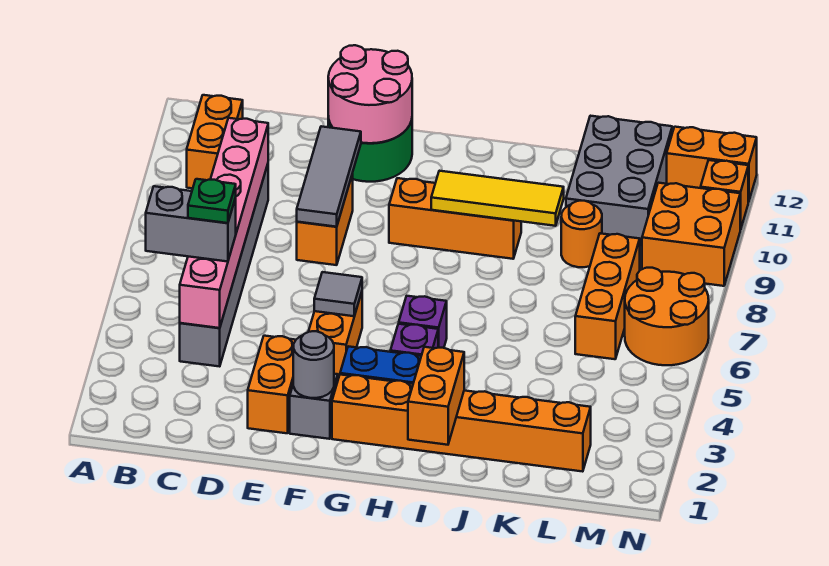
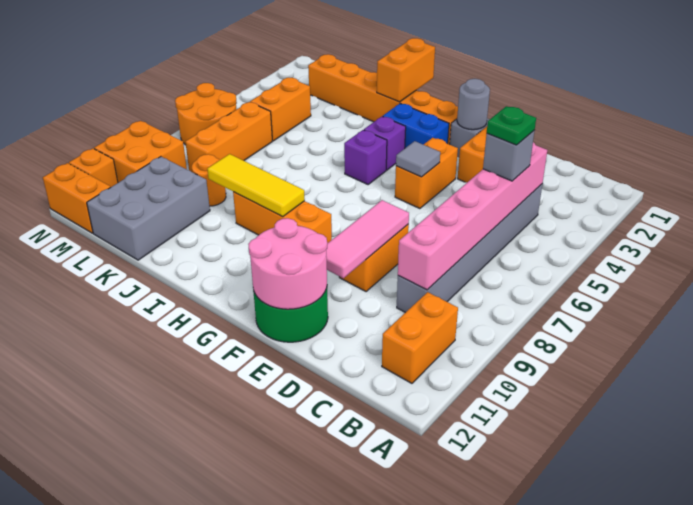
grey brick B5:C5 level 3 -> grey brick C5 level 3
grey tile E8:E10 level 2 -> pink tile E8:E10 level 2
none -> orange brick L4:L5 level 1

